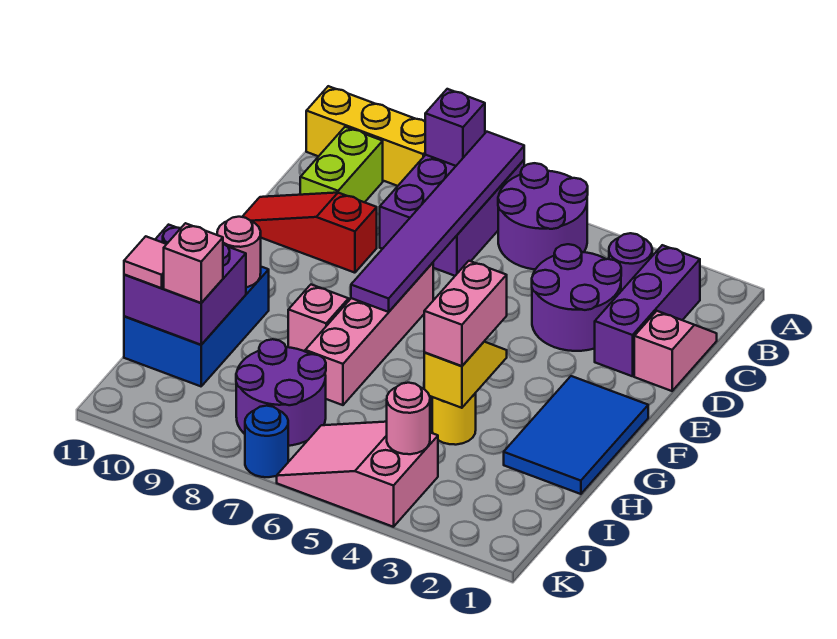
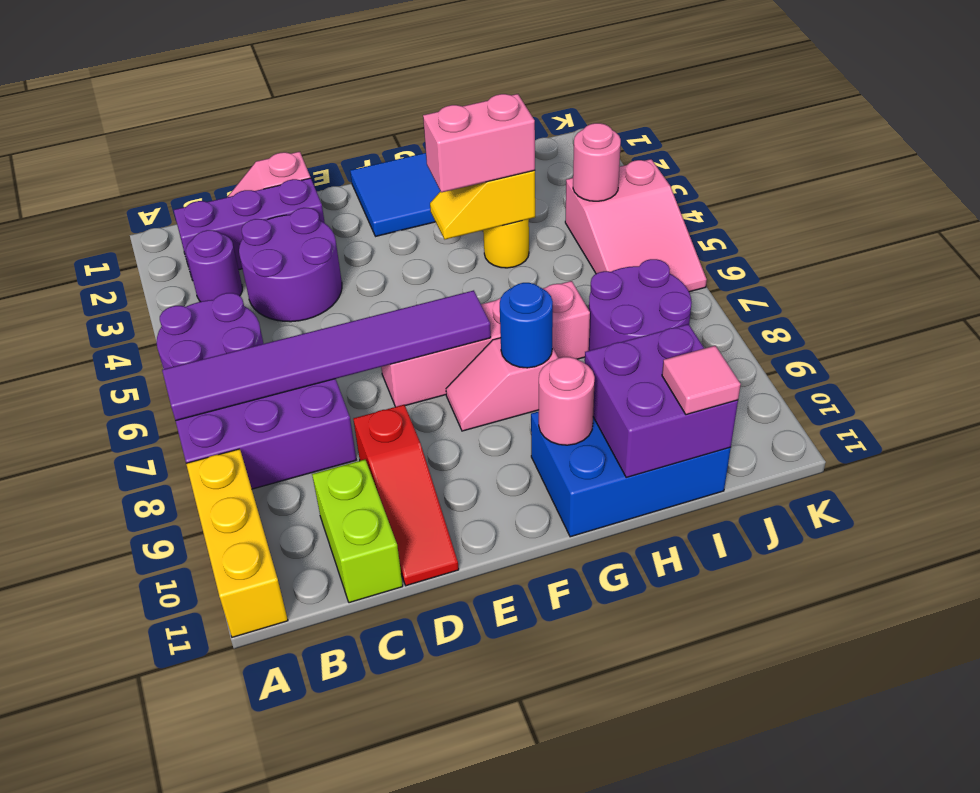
purple brick A8 level 2 -> none
lime brick B10:C10 level 1 -> lime brick C10:C11 level 1
pink brick I10 level 3 -> none
blue round brick K7 level 1 -> blue round brick G8 level 2

